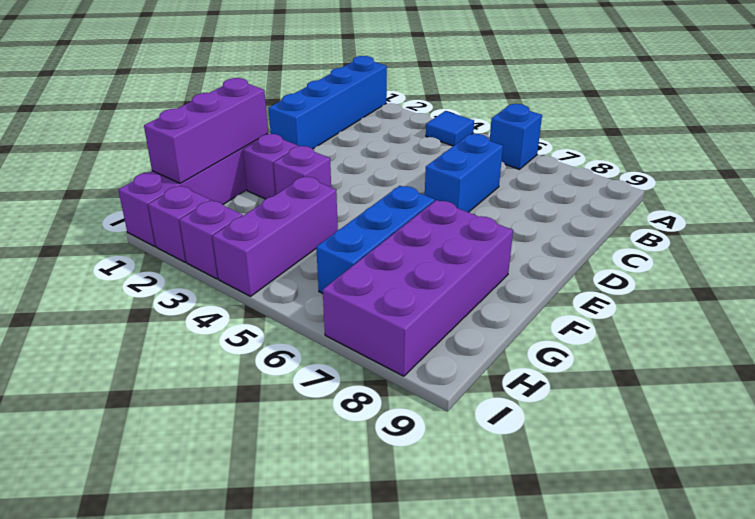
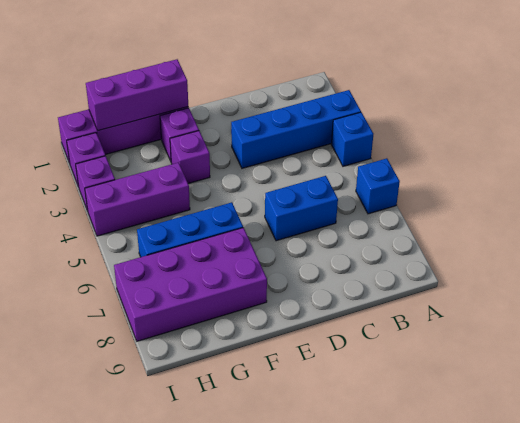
blue brick A1:D1 level 1 -> blue brick A3:D3 level 1
blue tile A4 level 1 -> blue brick A4 level 1

